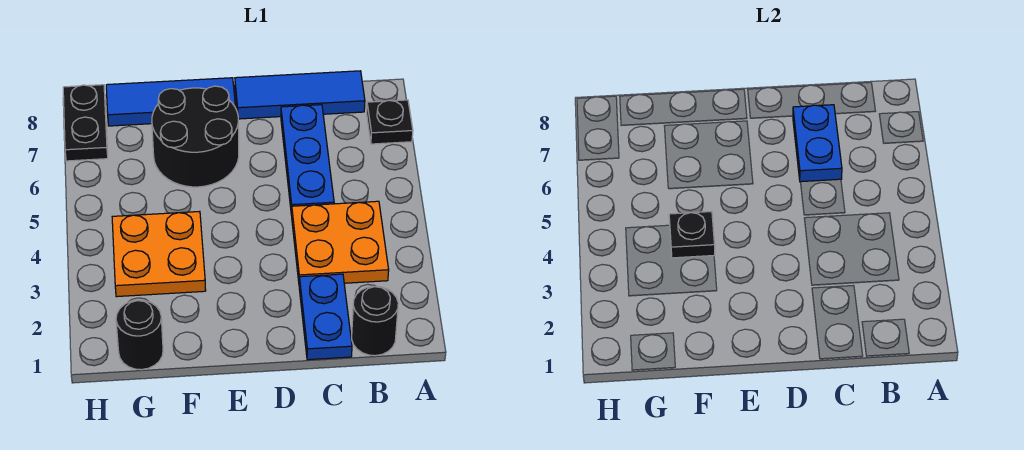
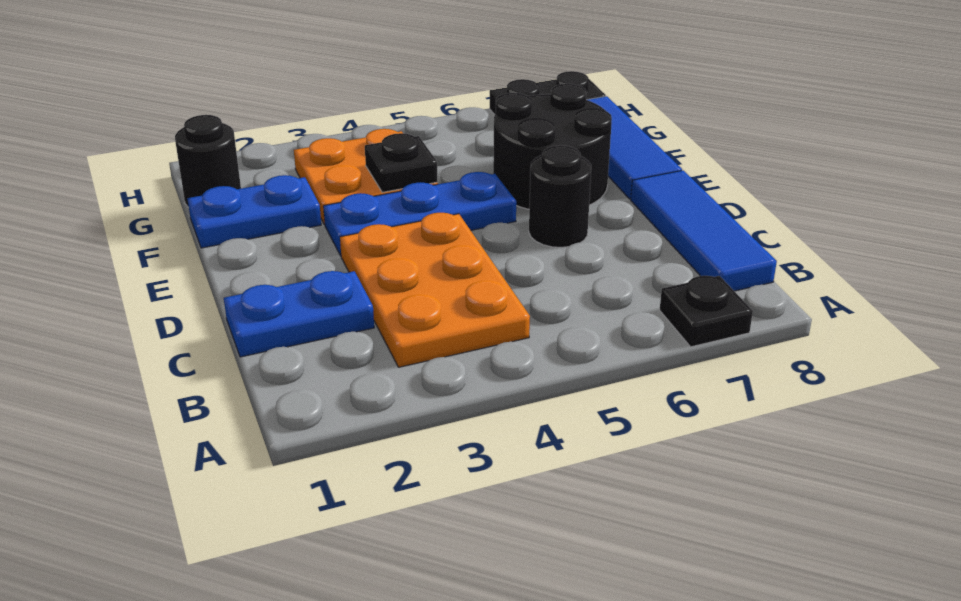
black round brick B1 level 1 -> black round brick D6 level 1
orange plate B3:C4 level 1 -> orange plate B3:D4 level 1
blue plate C5:C7 level 1 -> blue plate E3:E5 level 1
blue plate C6:C7 level 2 -> blue plate F1:F2 level 1

